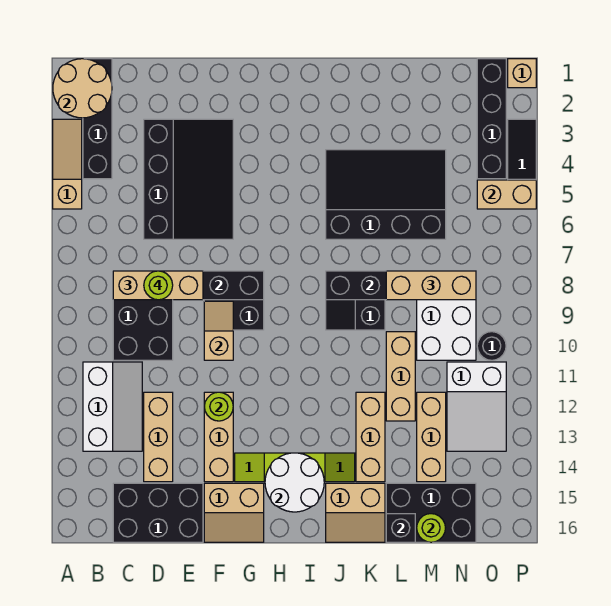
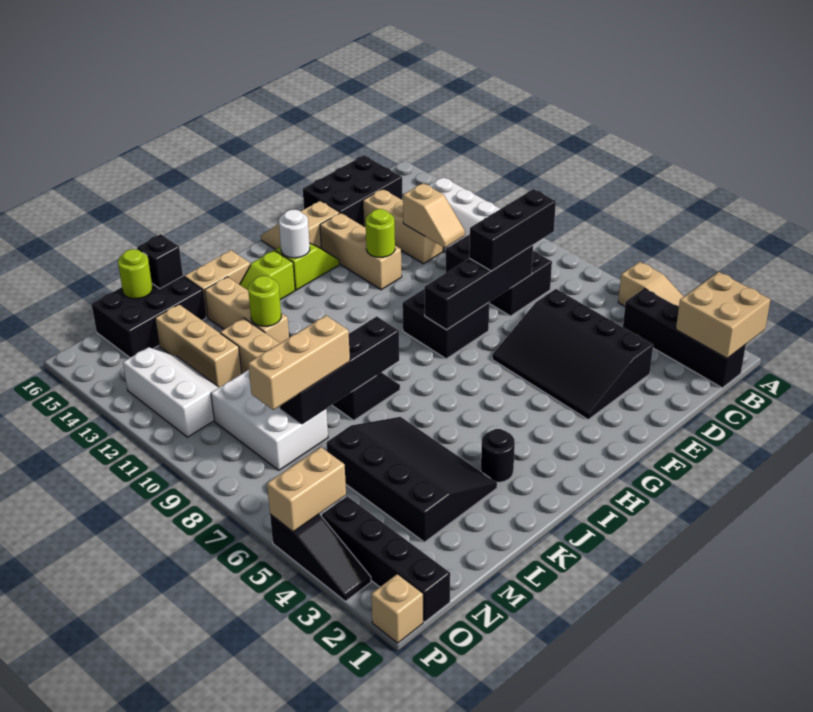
tan round brick A1:B2 level 2 -> tan brick A1:B2 level 2
tan brick C8:E8 level 3 -> black brick C8:E8 level 3
lime round brick D8 level 4 -> lime round brick K12 level 2
tan slope F9:F10 level 2 top 10 -> tan slope D11:D12 level 2 top 12
white round brick H14:I15 level 2 -> white round brick H14 level 2
black slope J4:M6 level 1 top 6 -> black slope K3:M6 level 1 top M
white slope N11:O13 level 1 top 11 -> white slope N11:O13 level 1 top O
black round brick O10 level 1 -> black round brick J3 level 1

